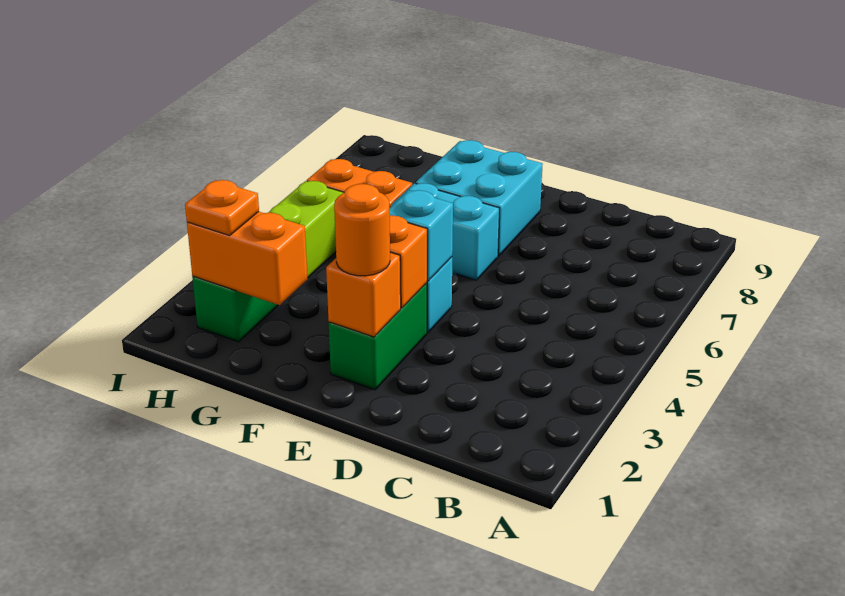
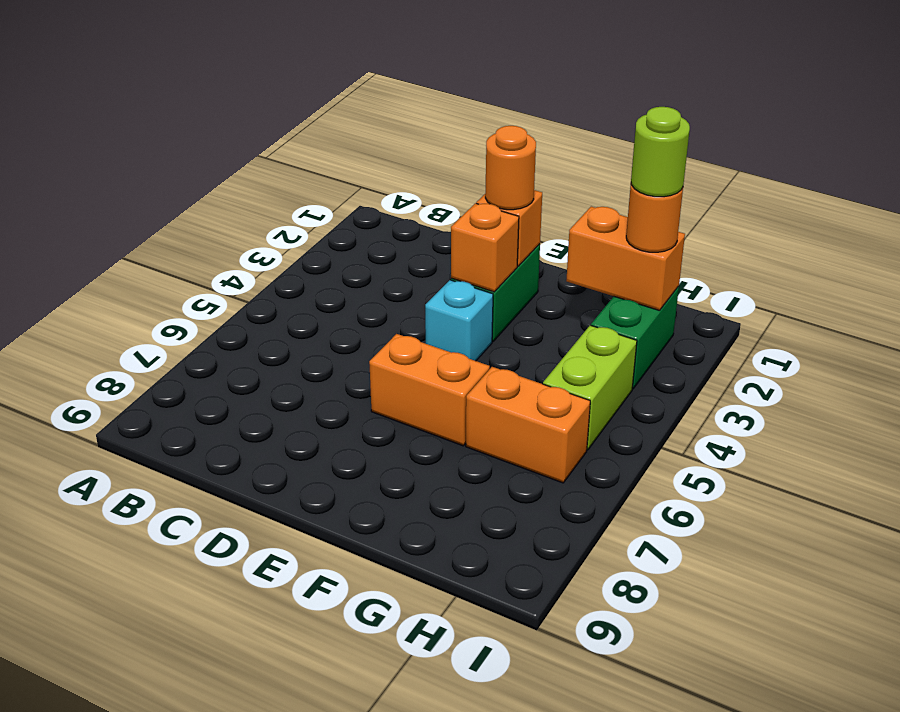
cyan brick E4 level 2 -> none
cyan brick E6:F6 level 1 -> orange brick E6:F6 level 1
cyan brick E7:F8 level 1 -> none
orange plate H2 level 3 -> orange round brick H2 level 3
none -> lime round brick H2 level 4

